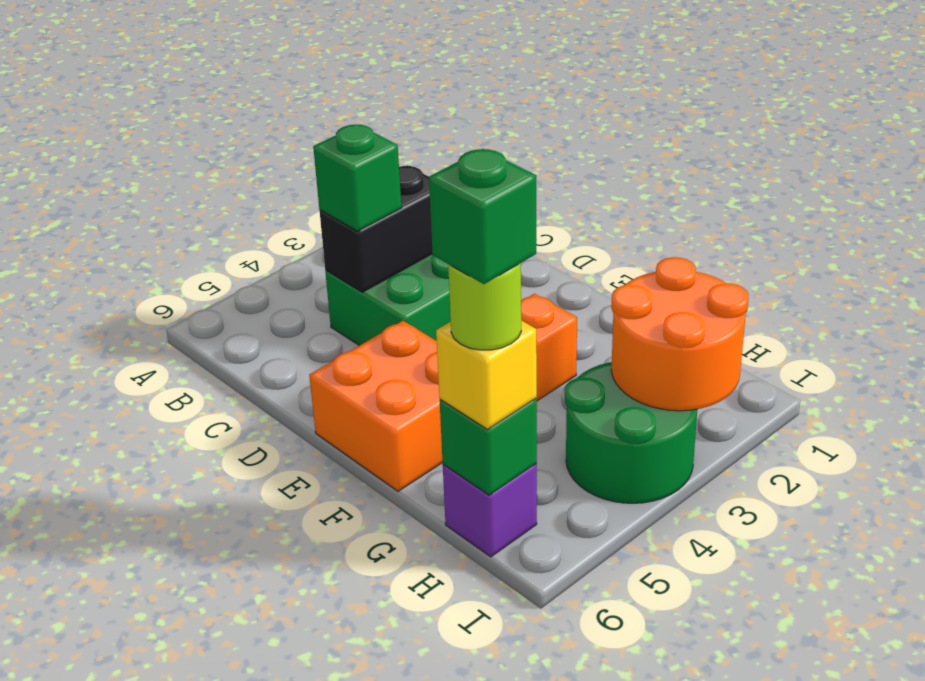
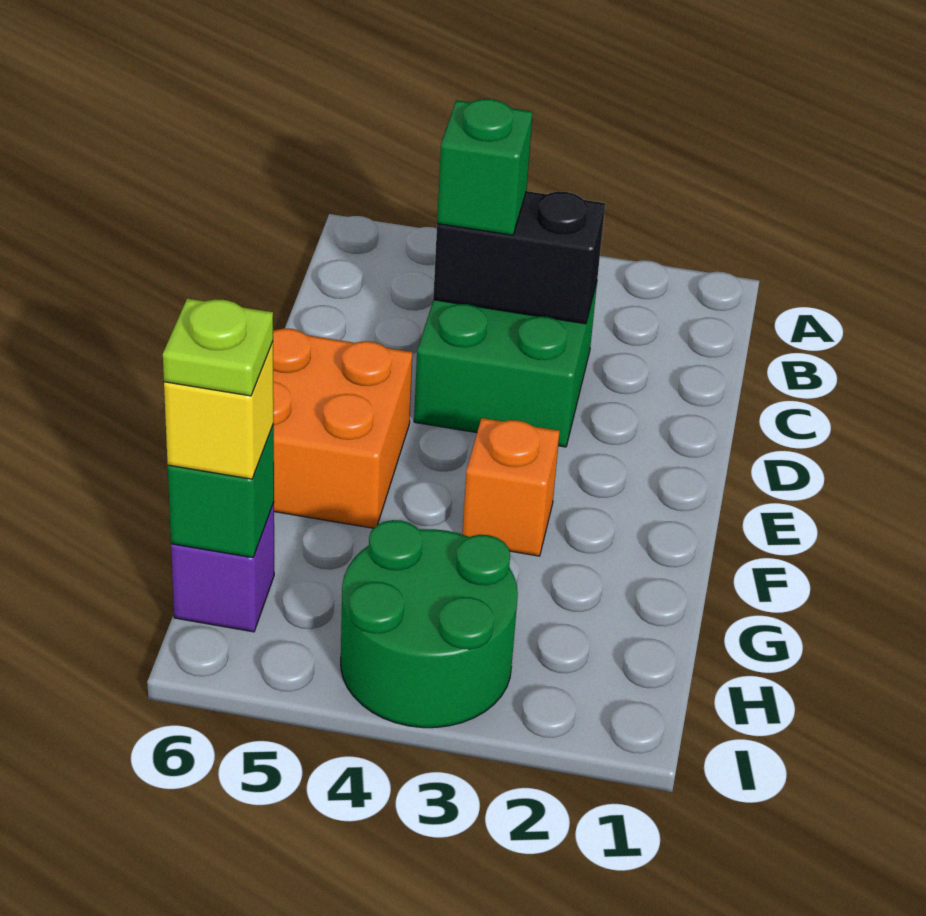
orange round brick H2:I3 level 2 -> none
lime round brick H6 level 4 -> lime plate H6 level 4
green brick H6 level 5 -> none

